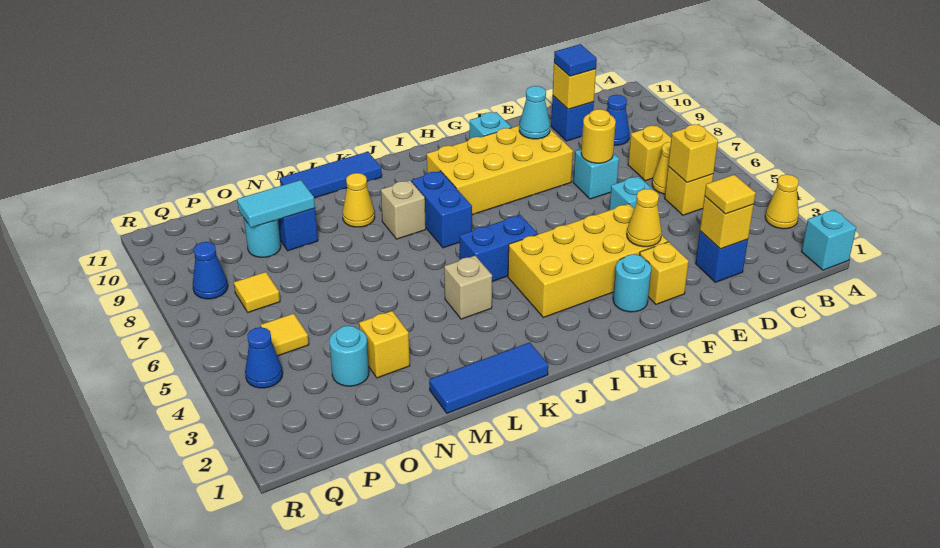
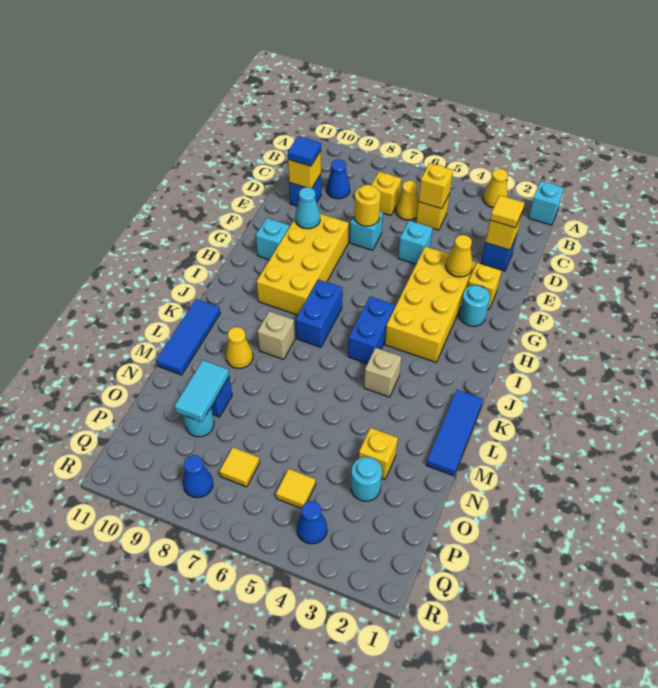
blue brick J7:J8 level 1 -> blue brick I7:J7 level 1

